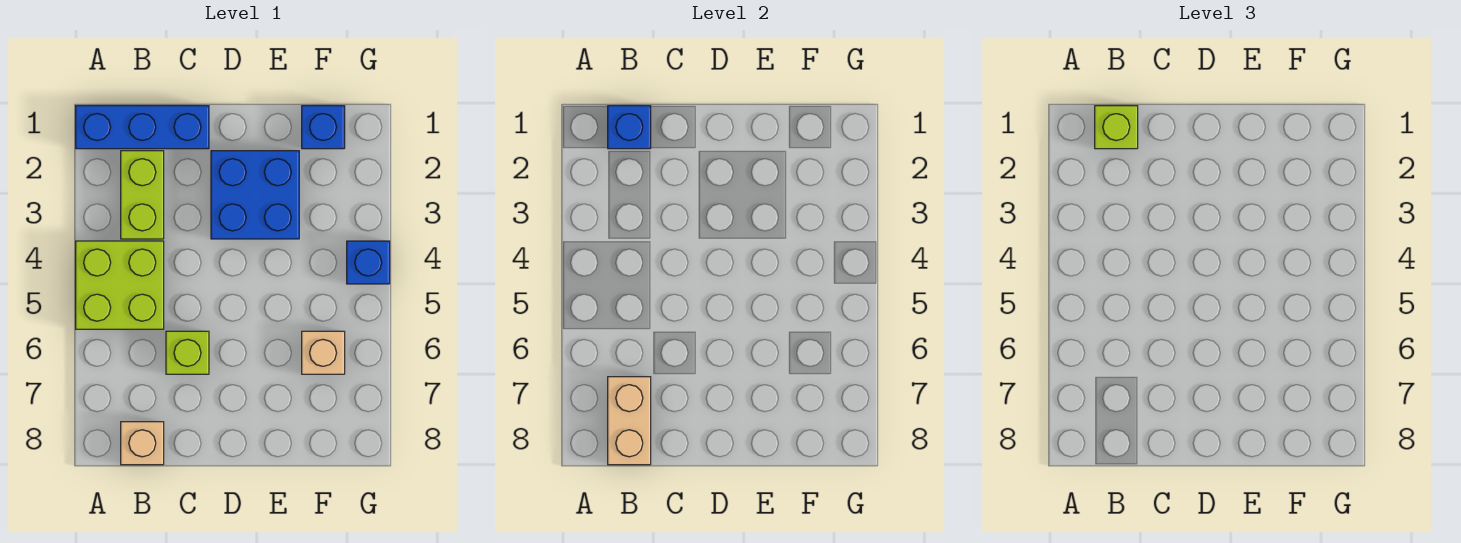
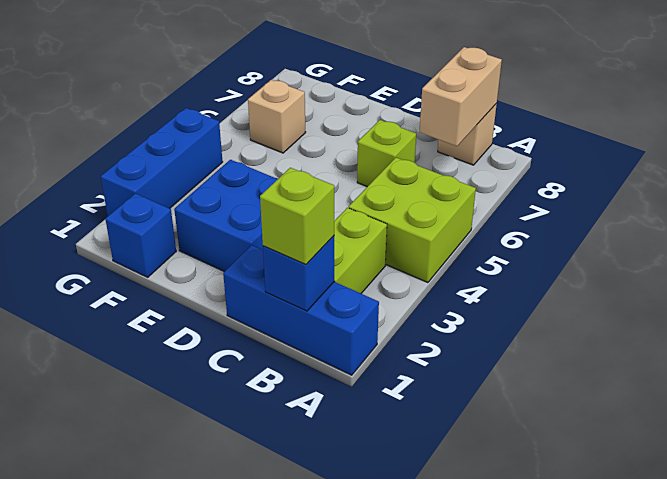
blue brick G4 level 1 -> blue brick G2:G4 level 1

